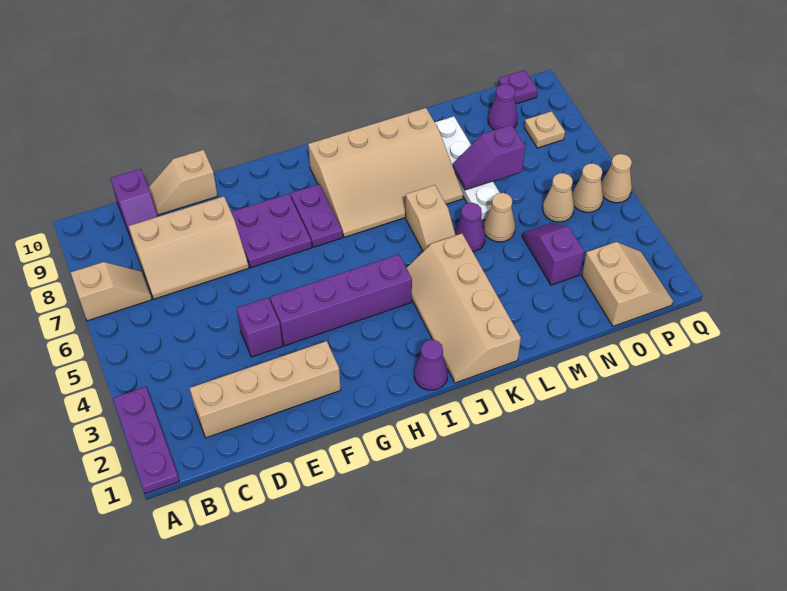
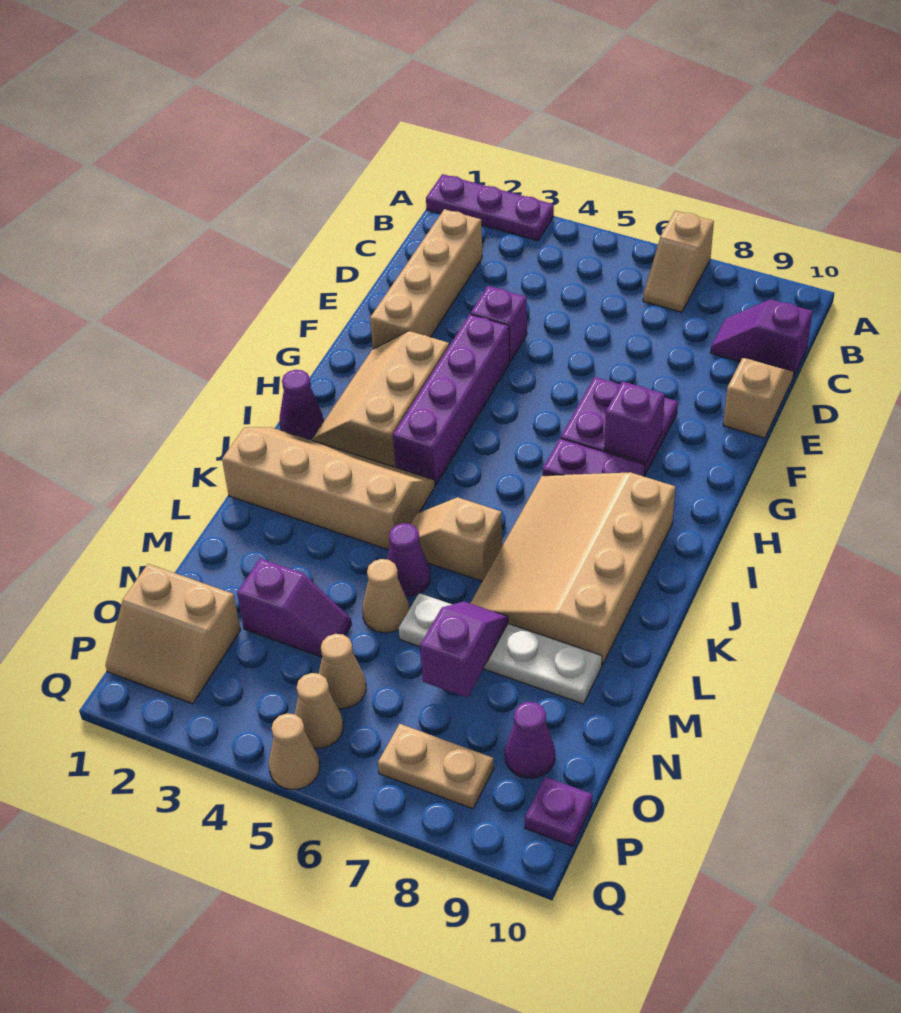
tan slope C7:E8 level 1 top 8 -> tan slope G2:I3 level 1 top 3
none -> purple brick G8 level 2
tan plate P8 level 1 -> tan plate P7:P8 level 1

